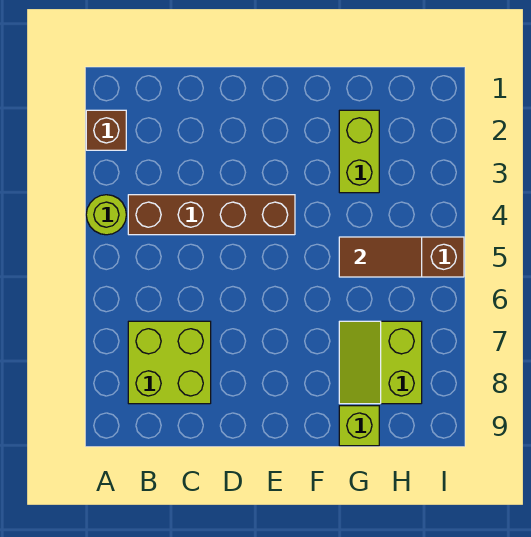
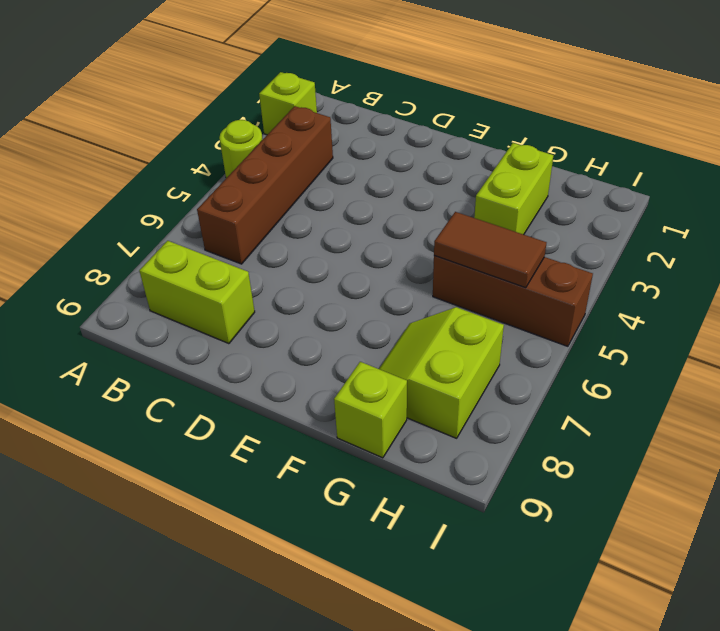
brown brick A2 level 1 -> lime brick A2 level 1
brown brick B4:E4 level 1 -> brown brick B3:B6 level 1
lime brick B7:C8 level 1 -> lime brick B8:C8 level 1

